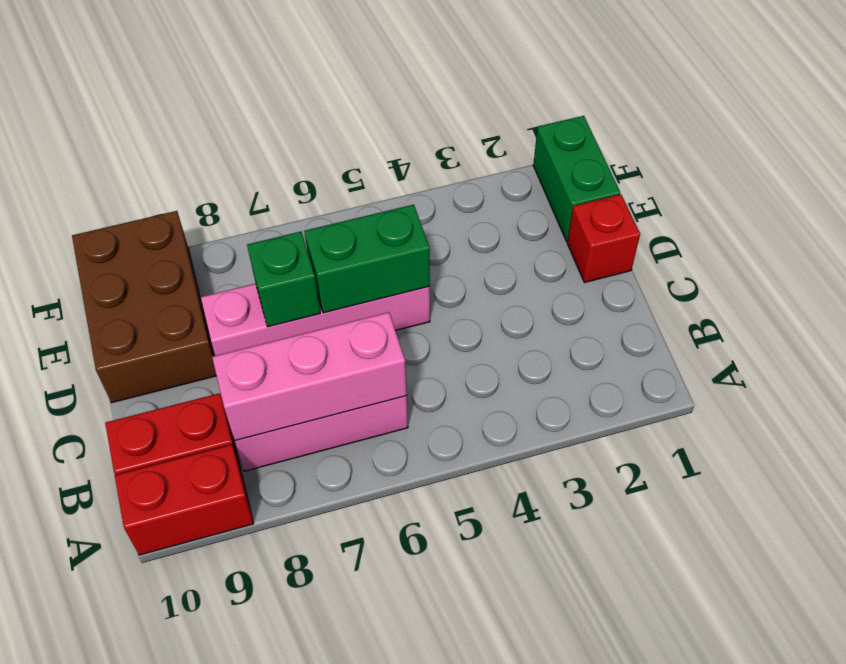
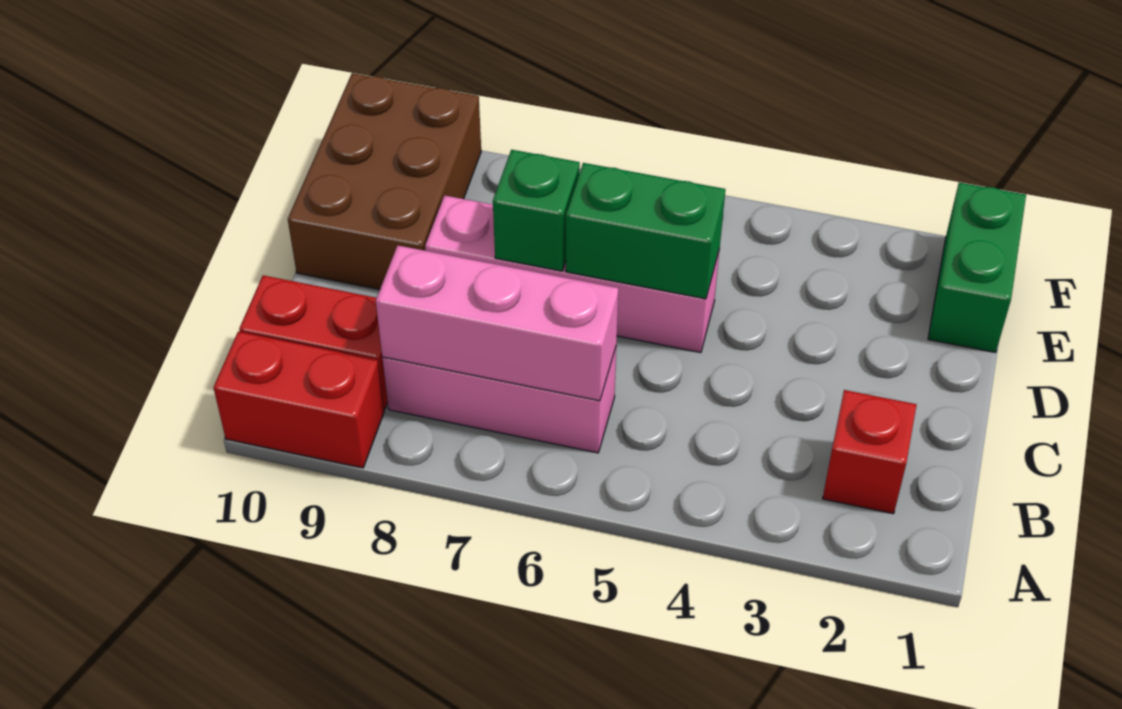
red brick D1 level 1 -> red brick B2 level 1

